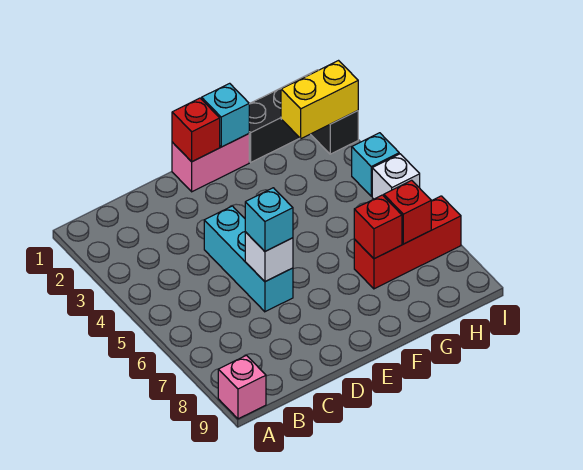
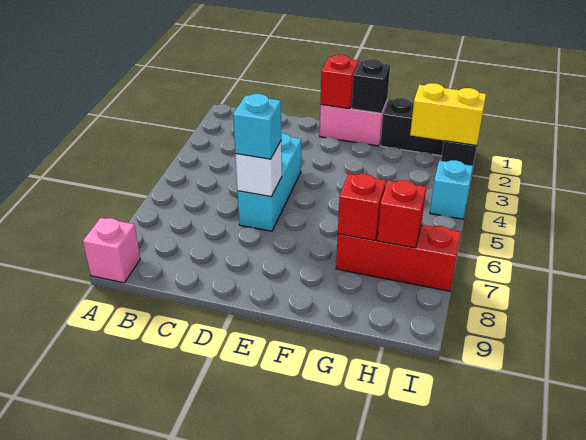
cyan brick F1 level 2 -> black brick F1 level 2
white brick I5 level 1 -> none

